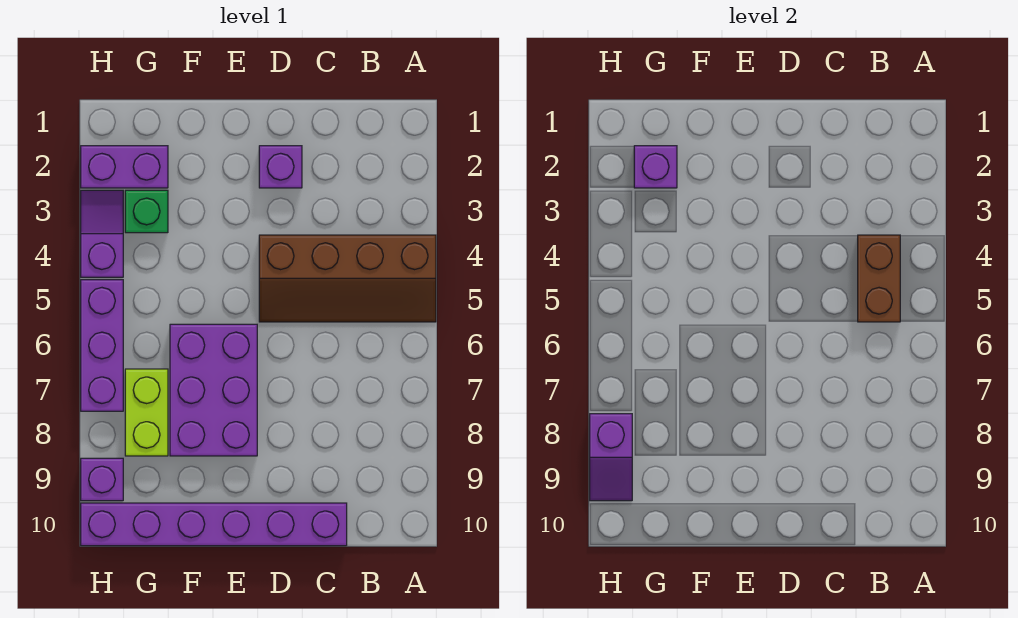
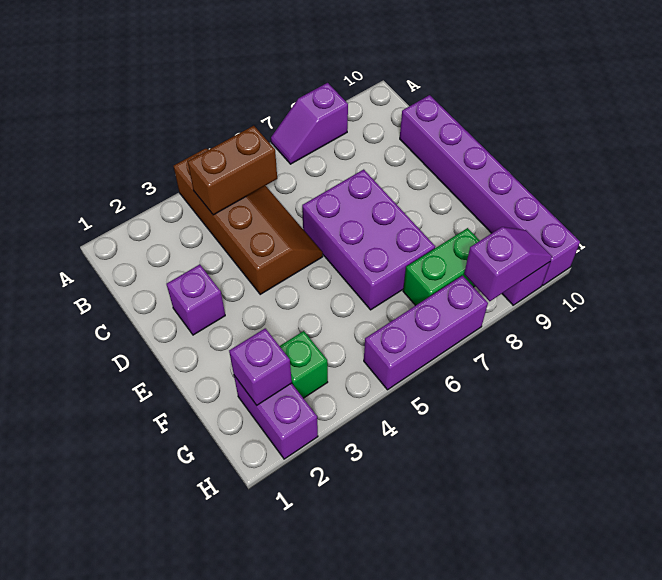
purple brick E6:F8 level 1 -> purple brick D6:F7 level 1
lime brick G7:G8 level 1 -> green brick G7:G8 level 1
purple slope H3:H4 level 1 top 4 -> purple slope A7:A8 level 1 top 8

